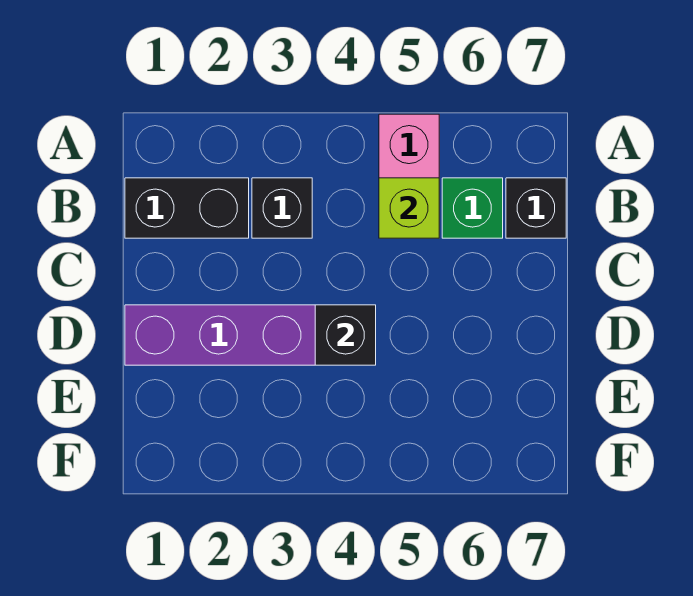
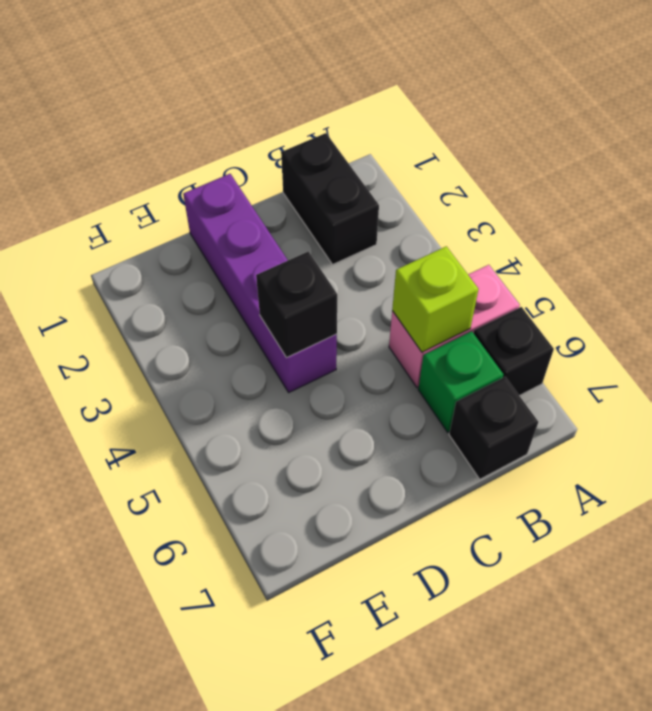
black brick B3 level 1 -> black brick A6 level 1

